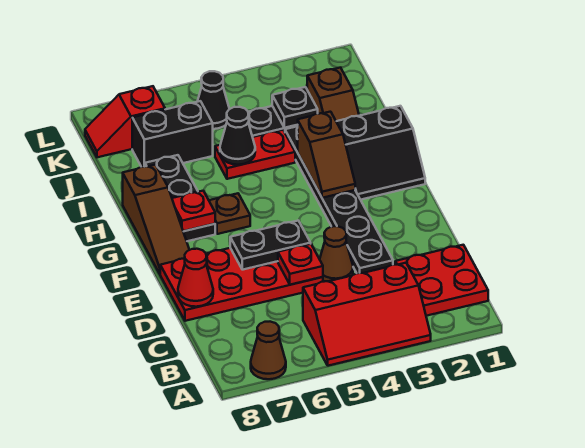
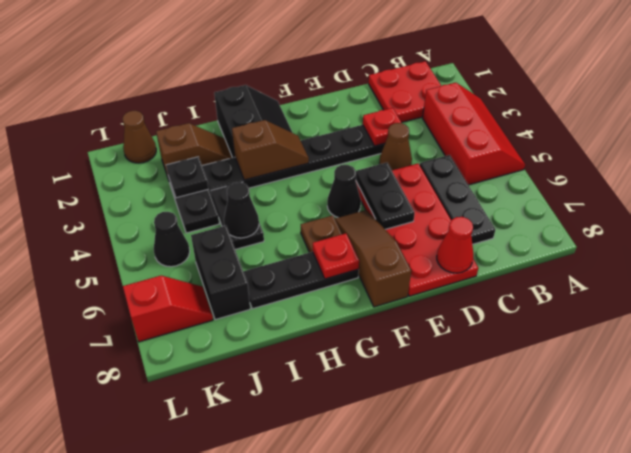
brown cone A7 level 1 -> brown cone K1 level 1
none -> black plate C5:C7 level 1
red plate D5 level 2 -> red plate D3 level 2
none -> black cone F5 level 1
brown slope F8:H8 level 1 top H -> brown slope F6:F8 level 1 top 8
red plate I4:I5 level 1 -> black plate I4:I5 level 1
red slope K7:K8 level 1 top 7 -> red slope K7:L7 level 1 top L

